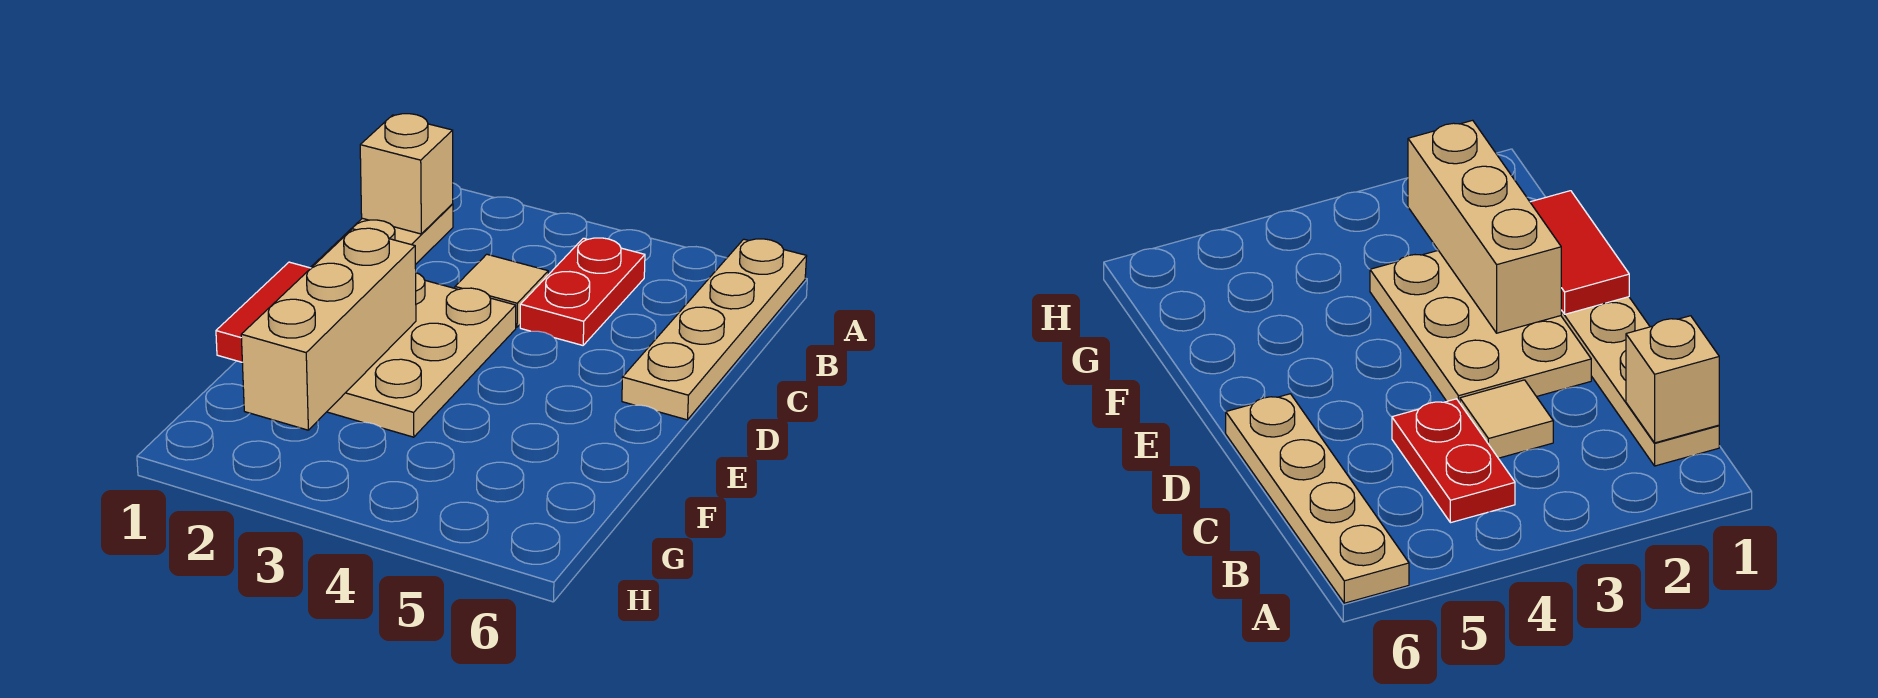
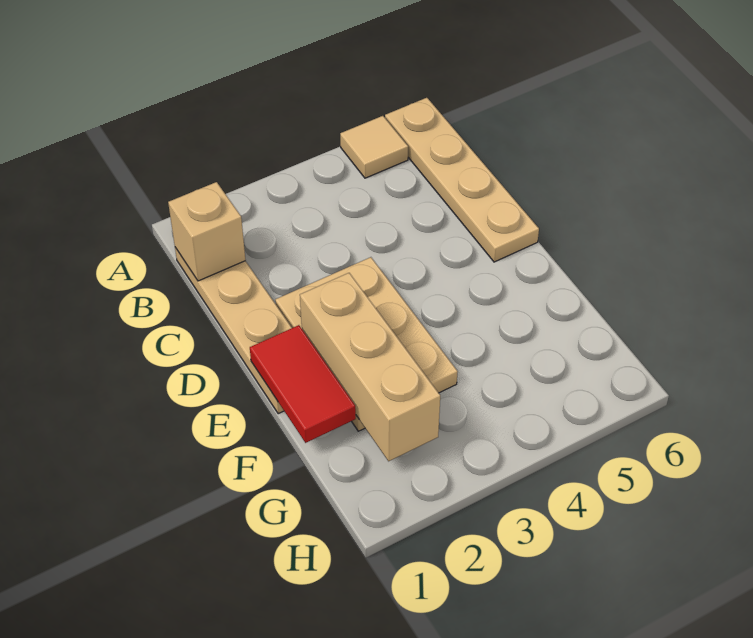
red plate B4:C4 level 1 -> none
tan tile C3 level 1 -> tan tile A5 level 1

